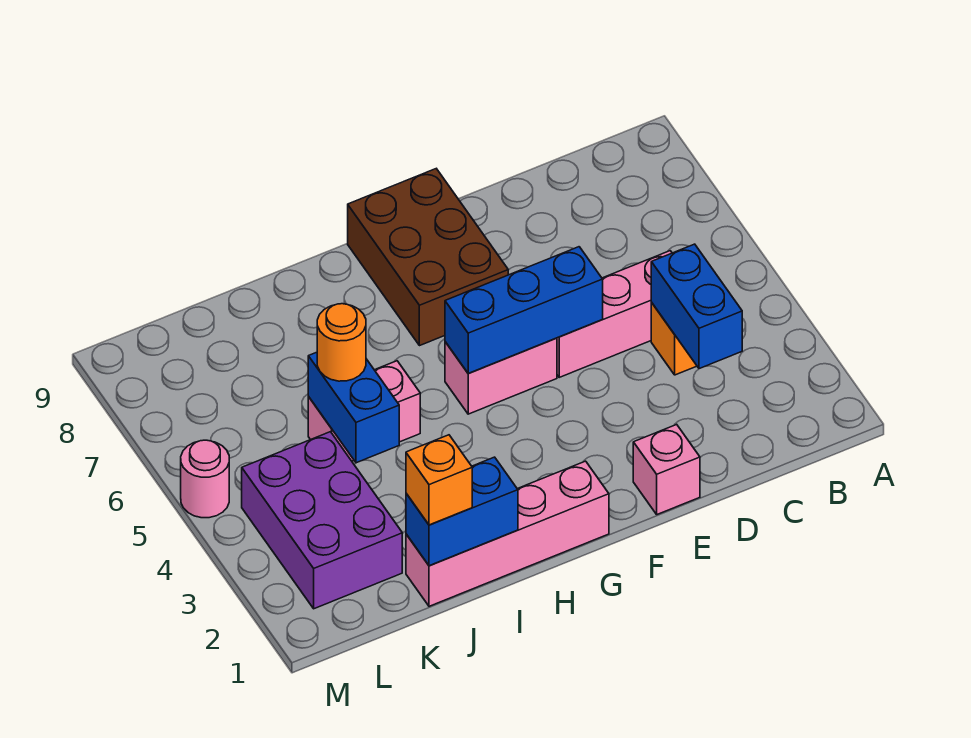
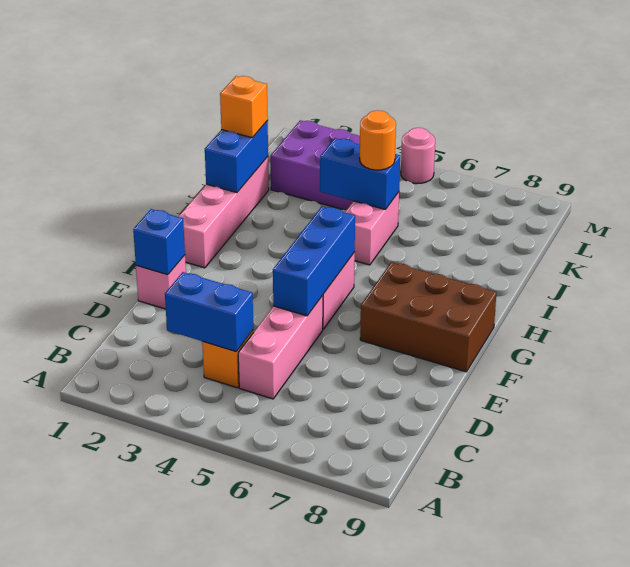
none -> blue brick E1 level 2

